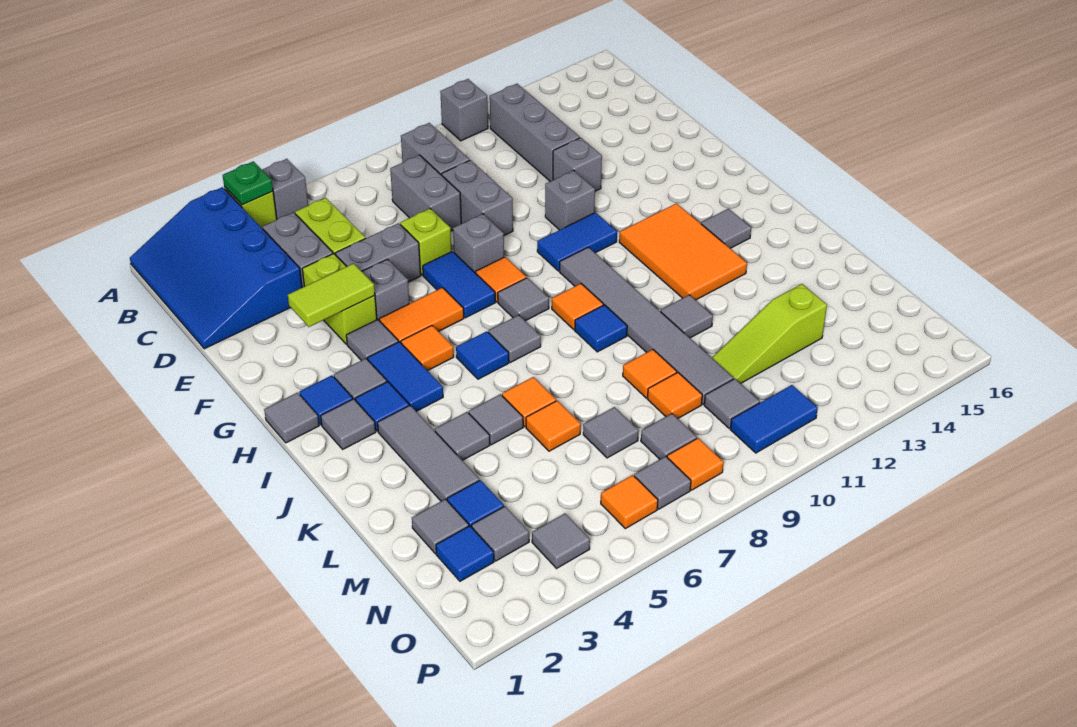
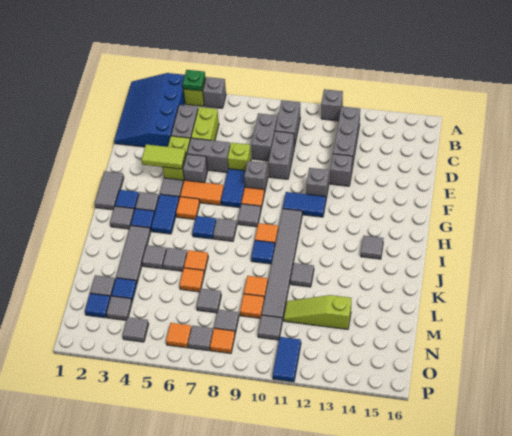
grey tile H1 level 1 -> grey tile G1:H1 level 1
orange tile H12:J13 level 1 -> none
blue tile O10:O11 level 1 -> blue tile O11:P11 level 1

